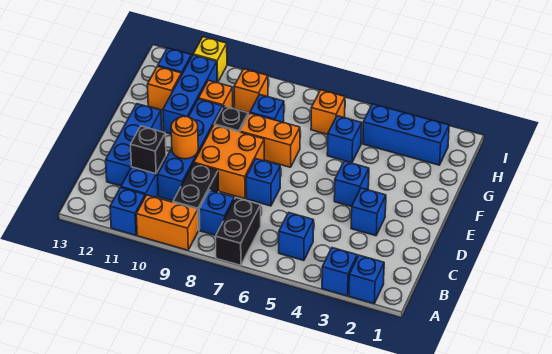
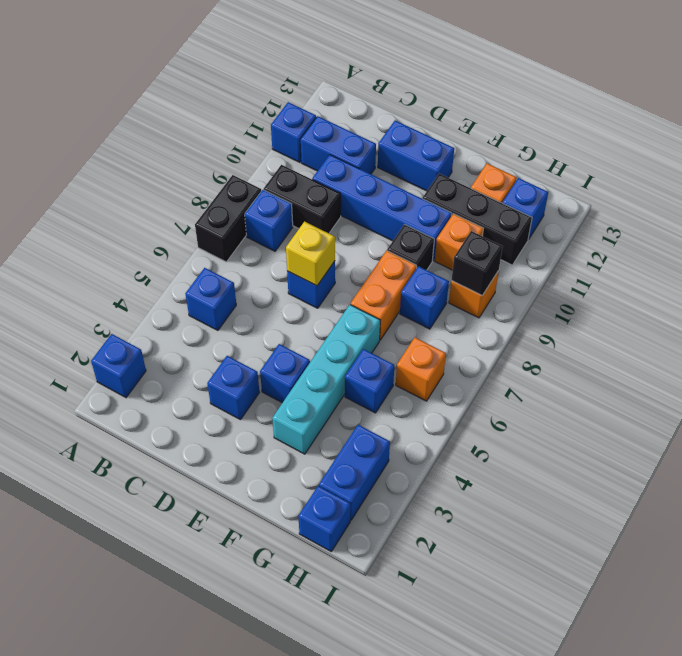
blue brick A3 level 1 -> blue brick H1 level 1
black brick A7:B7 level 1 -> black brick A7:A8 level 1
orange brick A9:A10 level 1 -> none
black brick C11 level 2 -> black brick H9 level 2
blue brick C12:E12 level 1 -> blue brick D12:E12 level 1
orange brick D8:E9 level 1 -> none
orange round brick D10 level 2 -> none
none -> cyan brick F3:F6 level 1
blue brick F11:H11 level 1 -> black brick F11:H11 level 1
blue brick H2:H4 level 1 -> blue brick H2:H3 level 1
yellow brick I11 level 1 -> yellow brick D7 level 2

